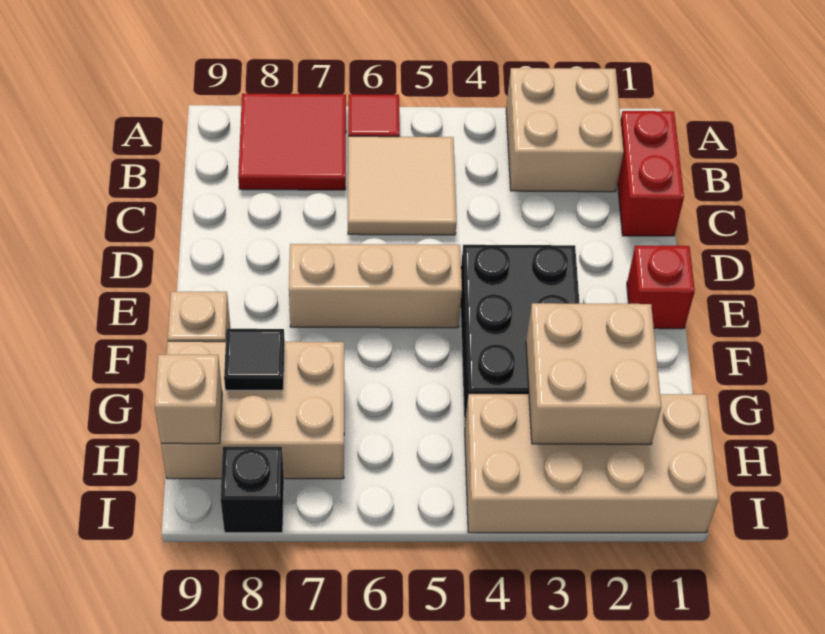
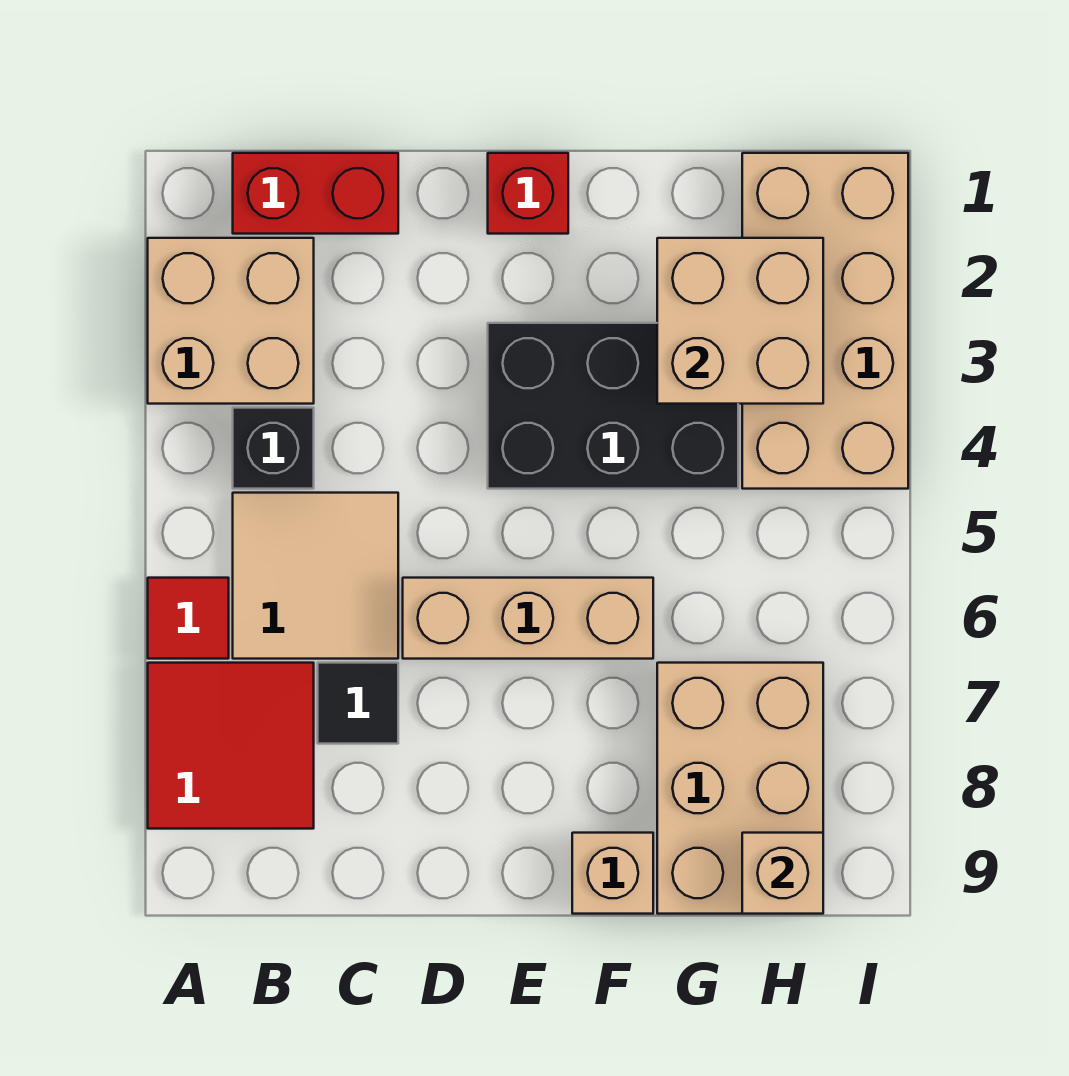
tan brick E5:E7 level 1 -> tan brick D6:F6 level 1
black tile G8 level 2 -> black tile C7 level 1
black brick I8 level 1 -> black brick B4 level 1

